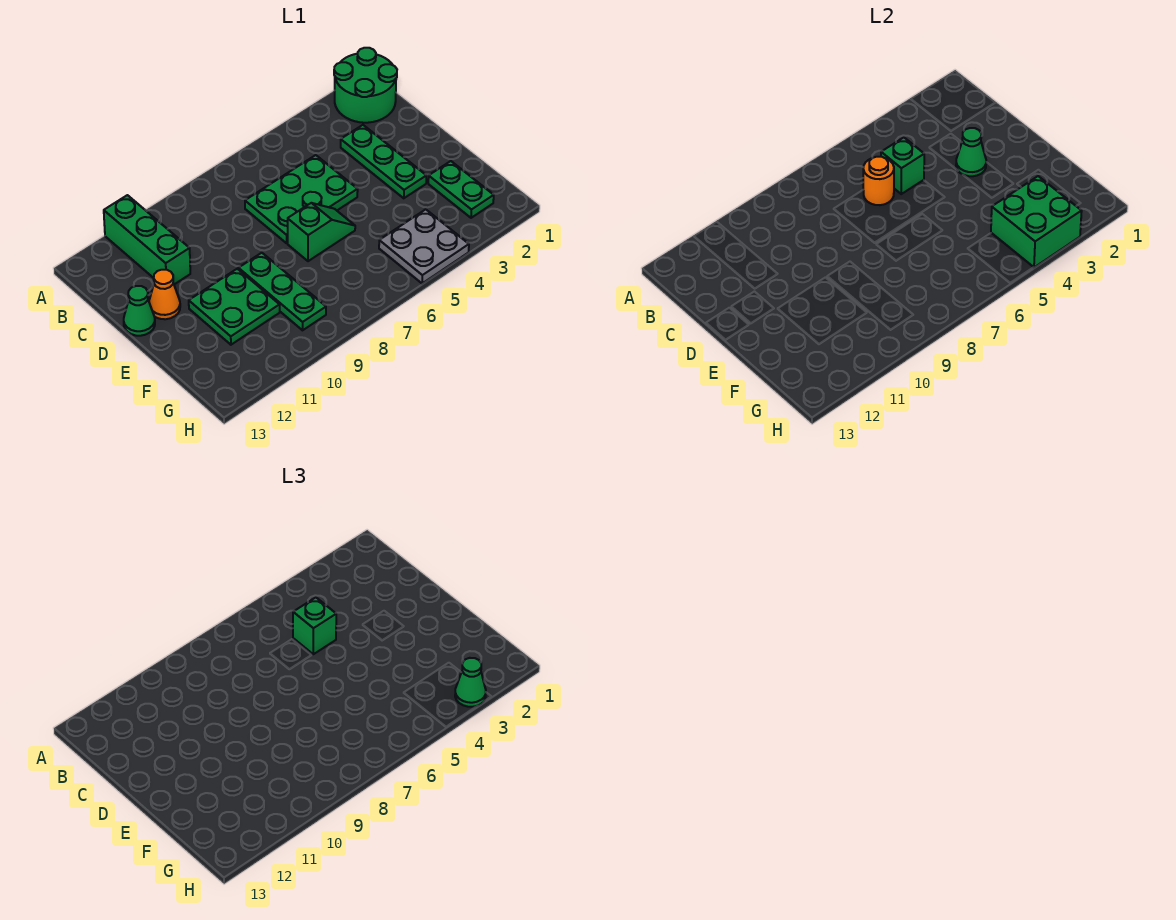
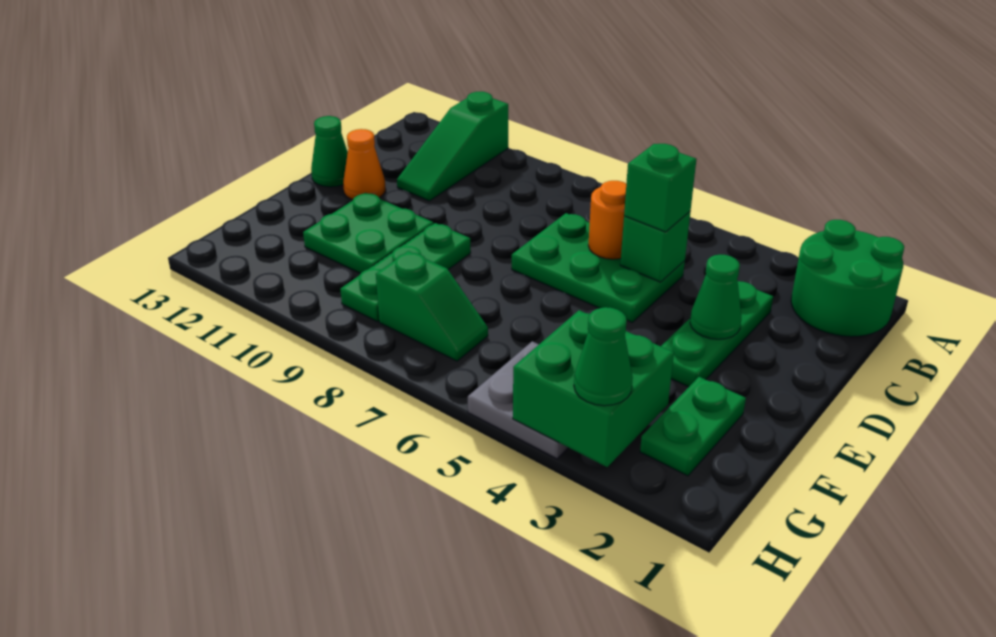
green brick A11:C11 level 1 -> green slope A11:C11 level 1 top A
green slope E6:E7 level 1 top 7 -> green slope G7:G8 level 1 top 8

